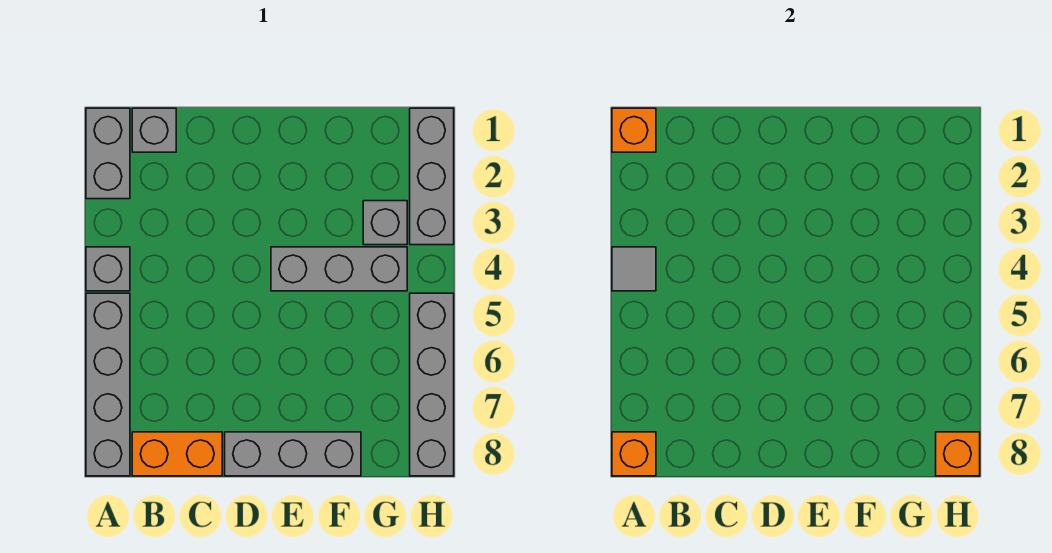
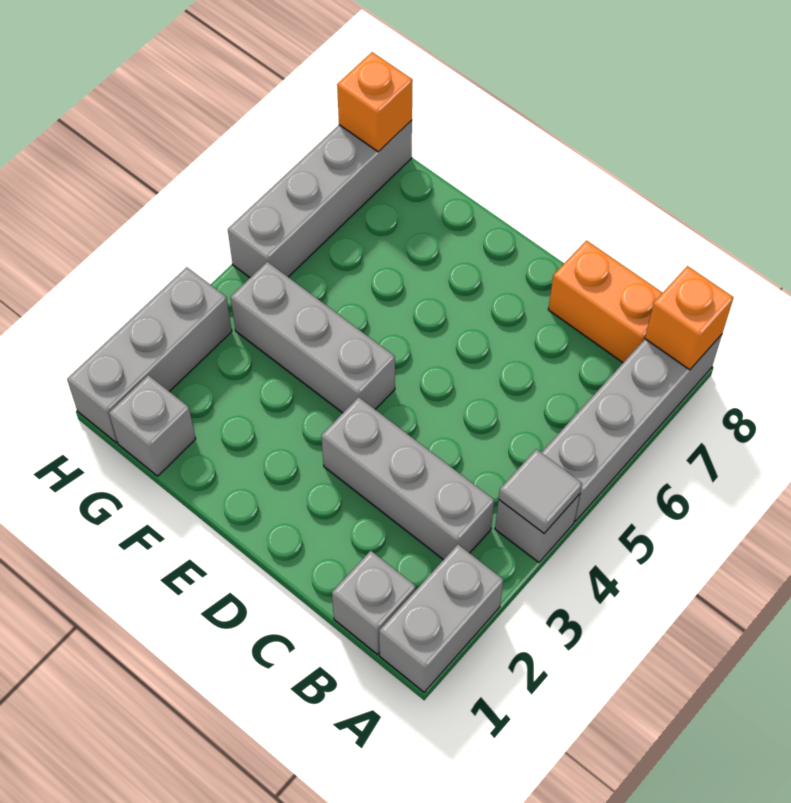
orange brick A1 level 2 -> none
grey brick D8:F8 level 1 -> grey brick B3:D3 level 1
grey brick G3 level 1 -> grey brick G1 level 1

